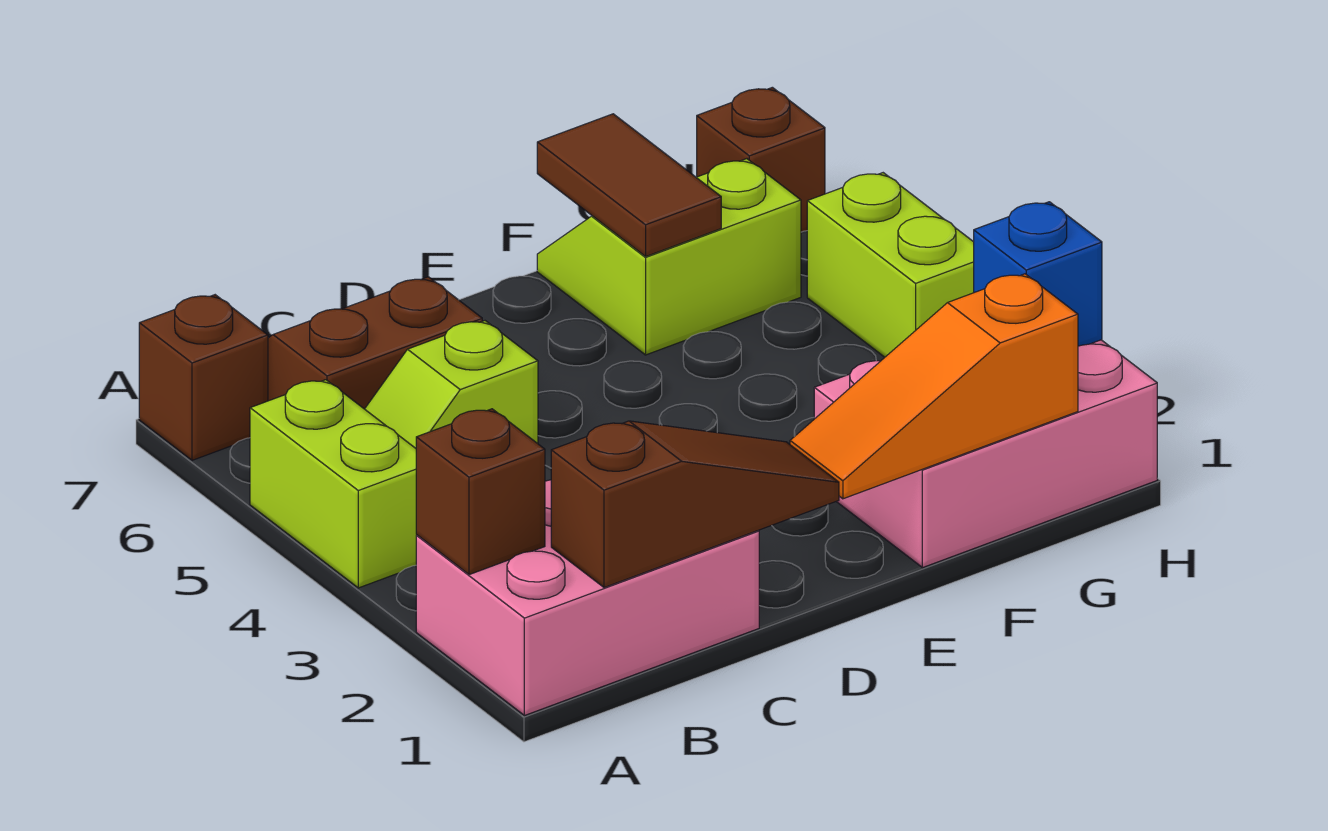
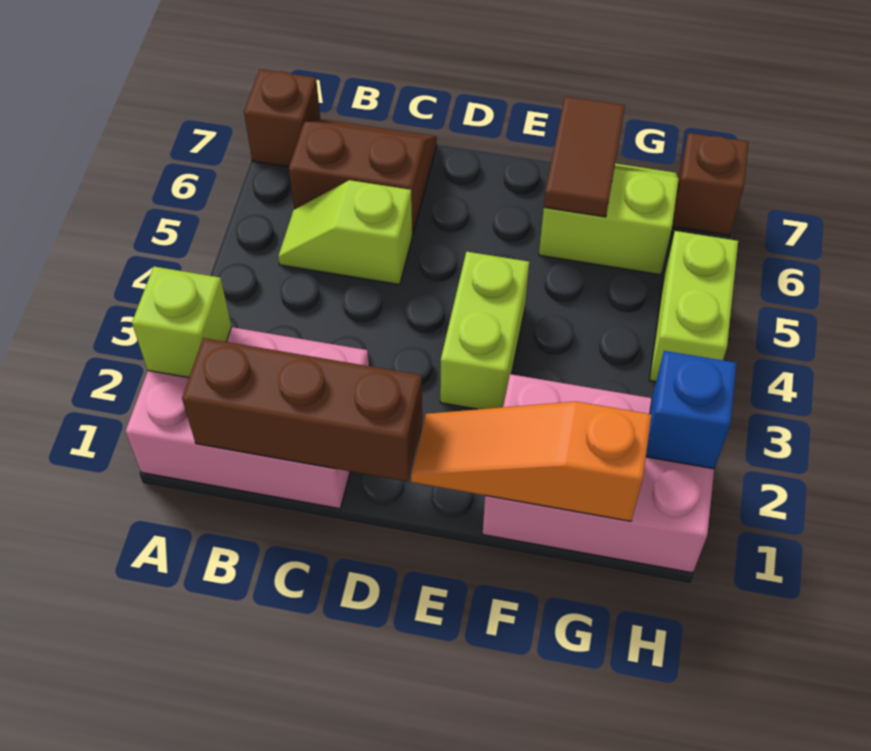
brown brick A2 level 2 -> lime brick A2 level 2
lime brick A4:A5 level 1 -> lime brick E3:E4 level 1
brown slope B1:D1 level 2 top B -> brown brick B1:D1 level 2

